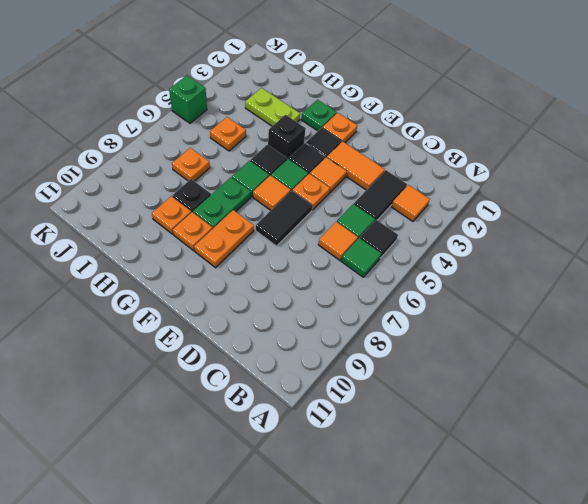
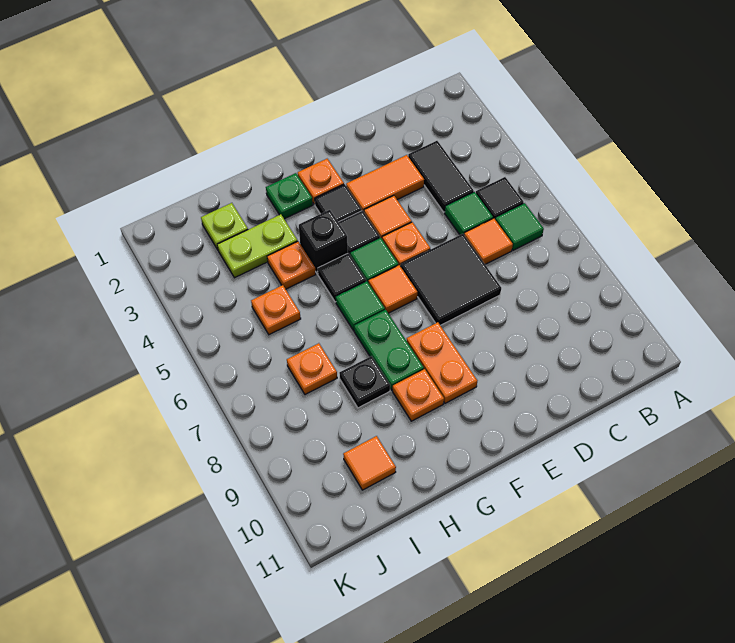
orange tile B3 level 1 -> orange tile I10 level 1
black tile E6:E7 level 1 -> black tile D6:E7 level 1
orange plate H9 level 1 -> orange plate H4 level 1
none -> lime plate I2 level 1
green brick K5 level 1 -> none

